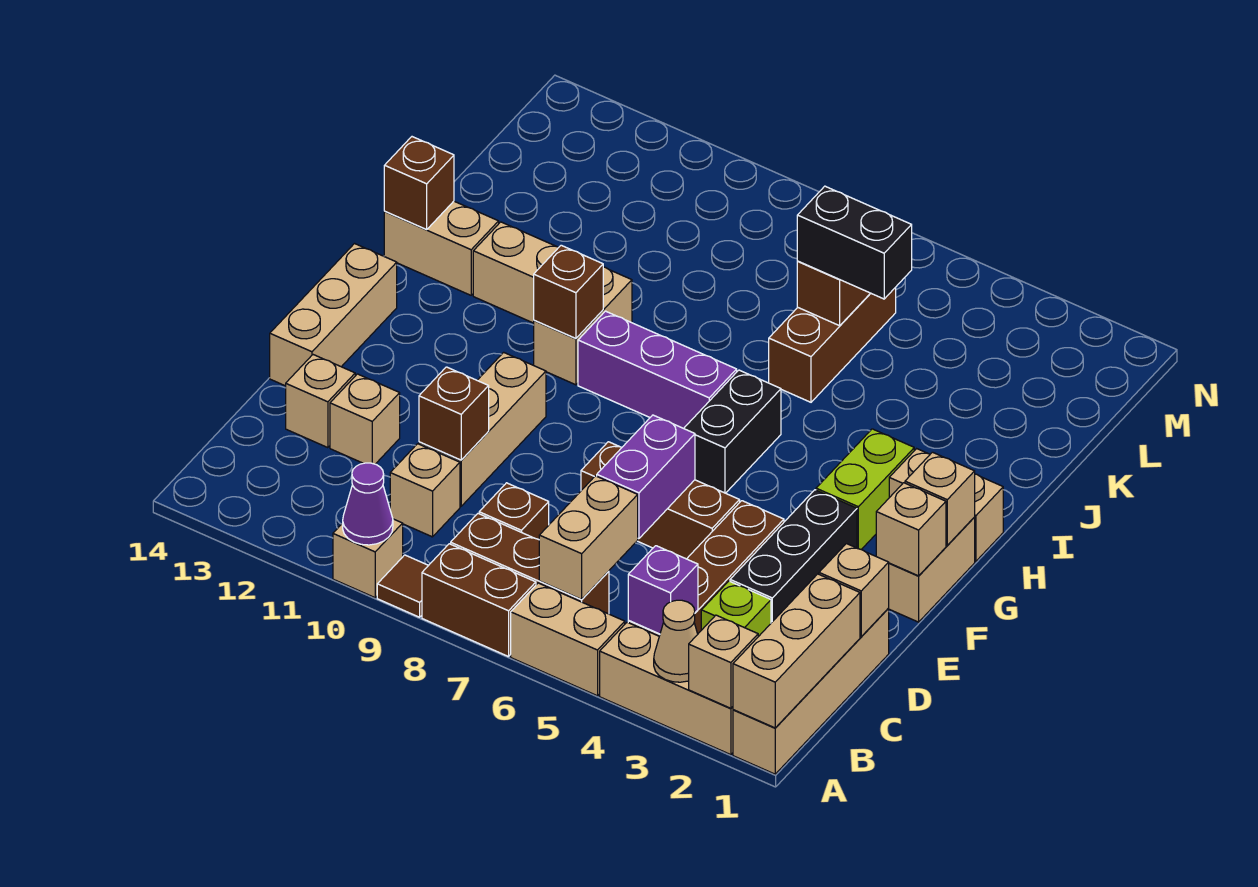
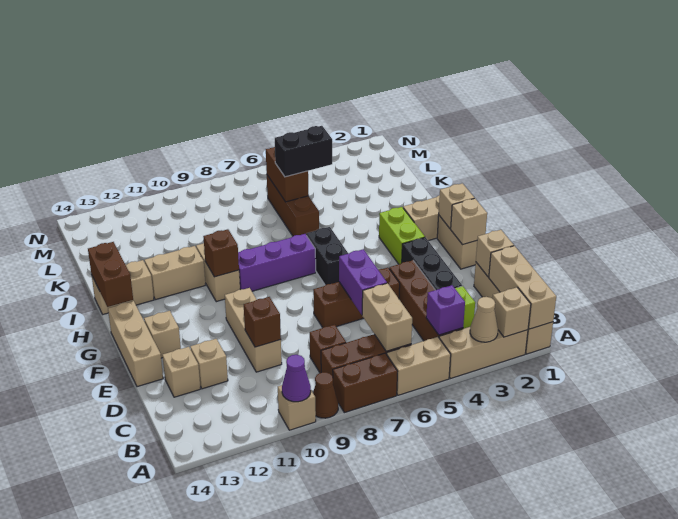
brown tile A9 level 1 -> brown cone A9 level 1
tan brick C10 level 1 -> tan brick F13 level 1
brown brick I14 level 2 -> brown brick H14:I14 level 2

